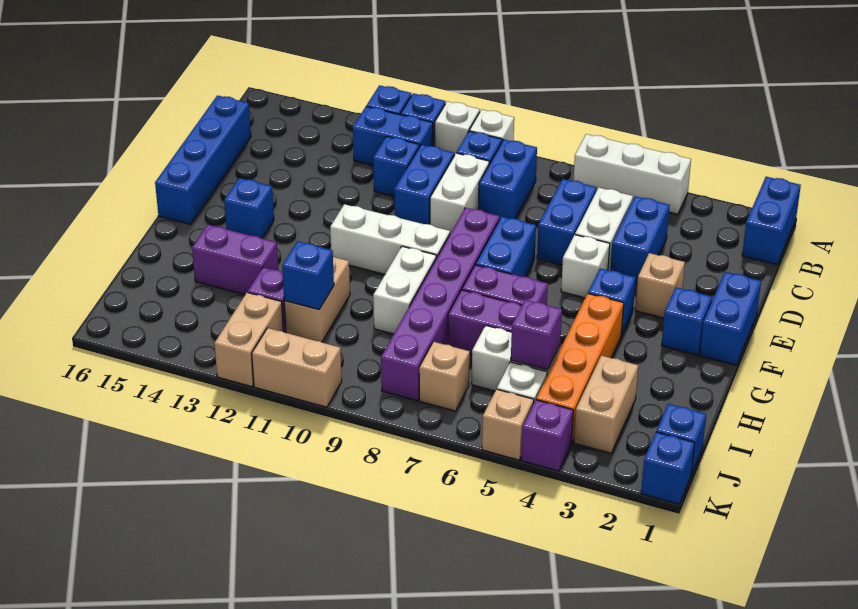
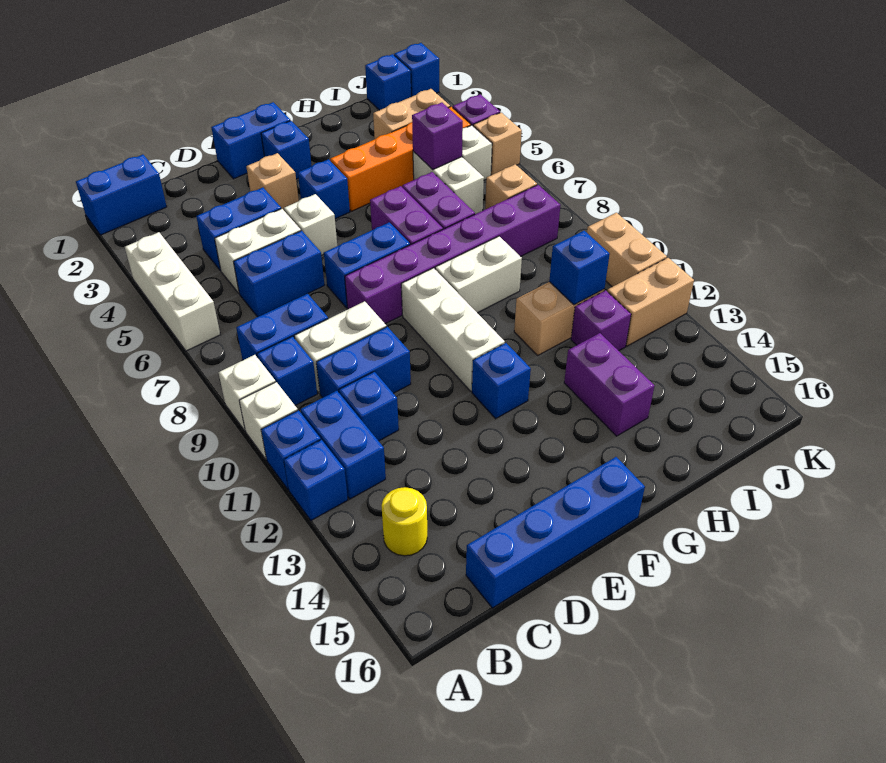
none -> yellow round brick B14 level 1
blue brick F14 level 1 -> blue brick F12 level 1

